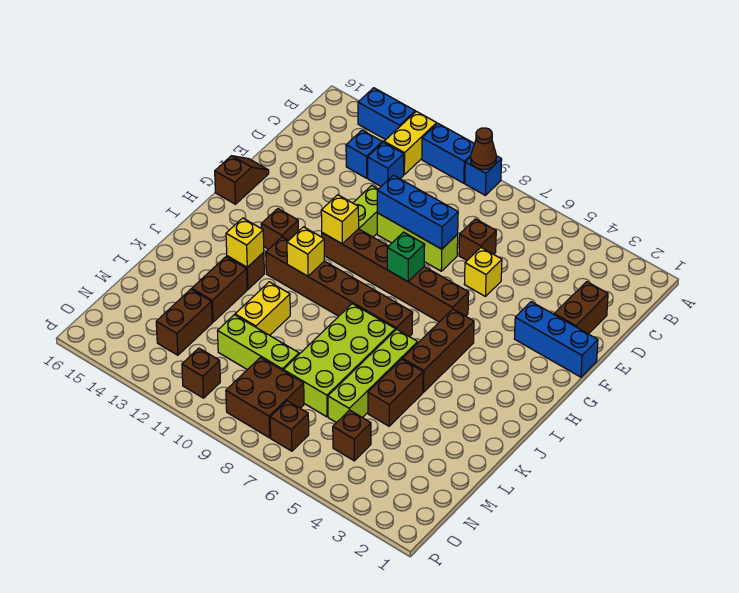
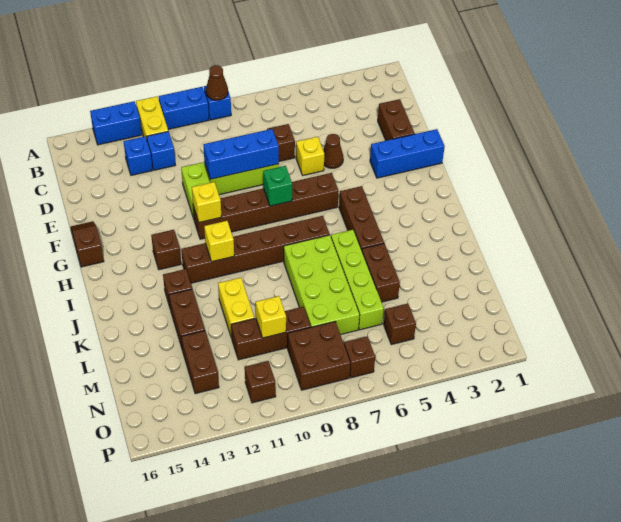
none -> brown cone E5 level 1
yellow brick J13 level 2 -> yellow brick M10 level 2
lime brick M9:M11 level 1 -> brown brick M9:M11 level 1

